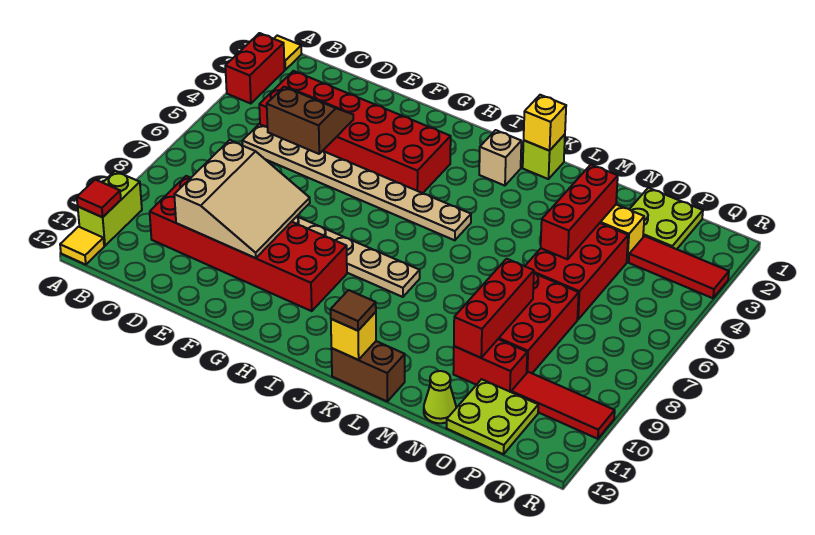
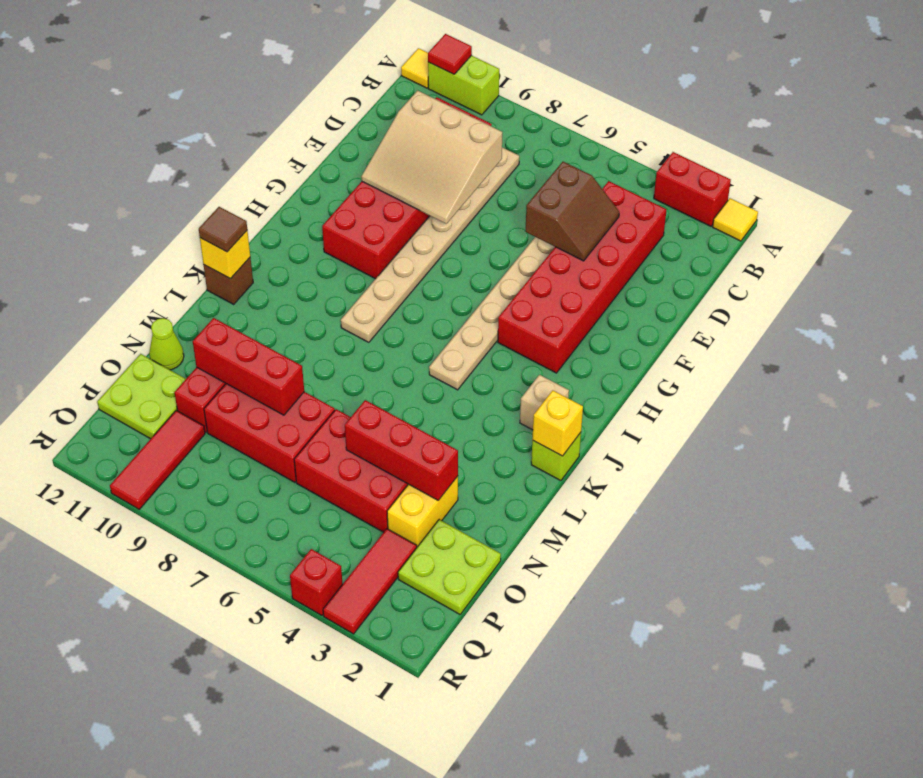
brown brick K12:L12 level 1 -> brown brick K12 level 1
none -> red brick R4 level 1

